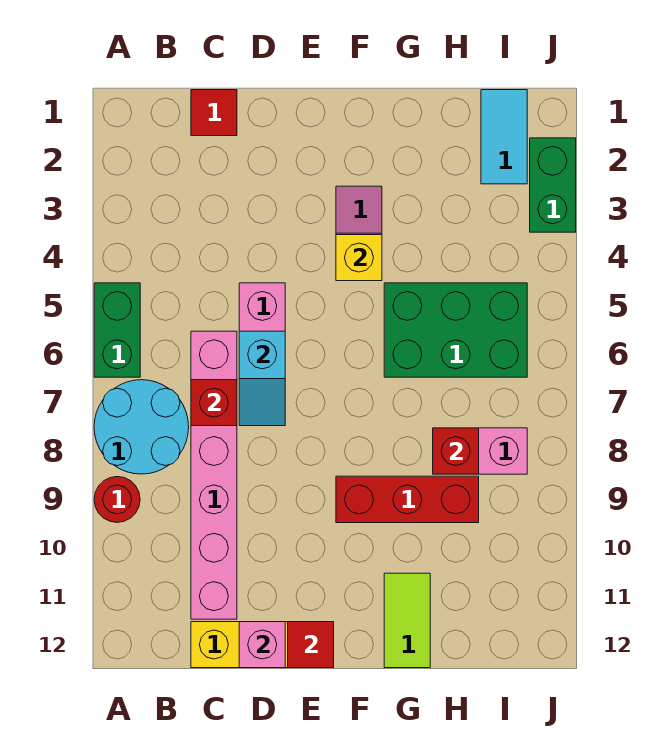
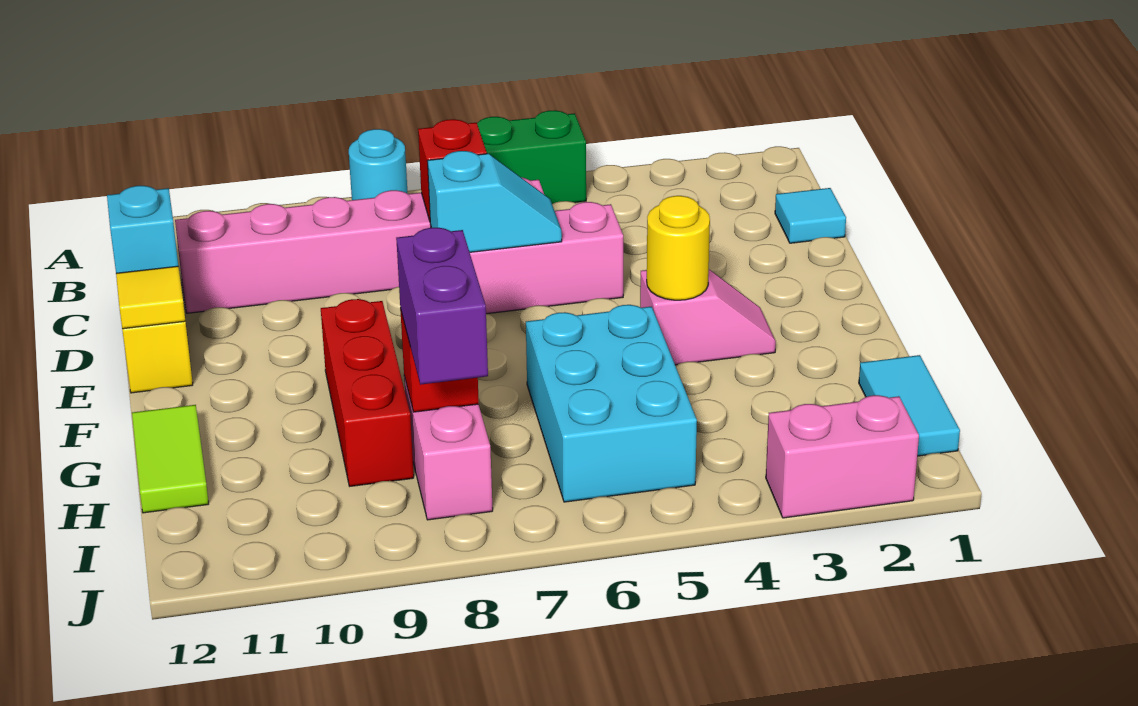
cyan round brick A7:B8 level 1 -> cyan round brick A8 level 1
red round brick A9 level 1 -> none
red tile C1 level 1 -> cyan tile C1 level 1
cyan slope D6:D7 level 2 top 6 -> cyan slope D6:D7 level 2 top 7
pink brick D12 level 2 -> cyan brick D12 level 2
red tile E12 level 2 -> yellow tile E12 level 2
yellow brick F4 level 2 -> yellow round brick F4 level 2
green brick G5:I6 level 1 -> cyan brick G5:I6 level 1
lime tile G11:G12 level 1 -> lime tile G12:H12 level 1
none -> purple brick H8:I8 level 3
cyan tile I1:I2 level 1 -> cyan tile H1:I1 level 1
green brick J2:J3 level 1 -> pink brick J2:J3 level 1

